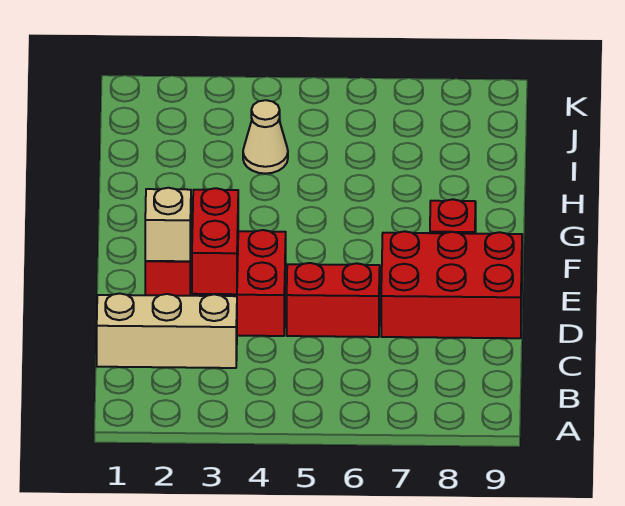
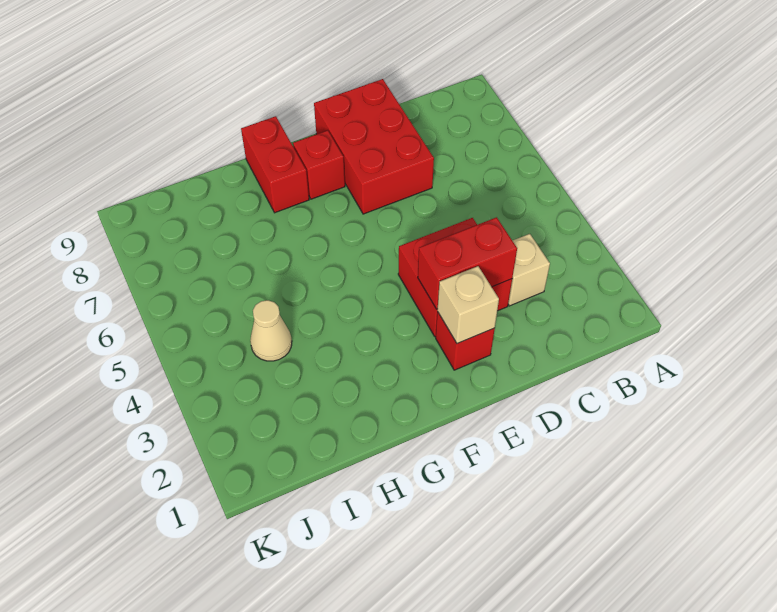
tan brick C1:C3 level 1 -> tan brick C3 level 1
red brick D5:D6 level 1 -> red brick G8:G9 level 1

